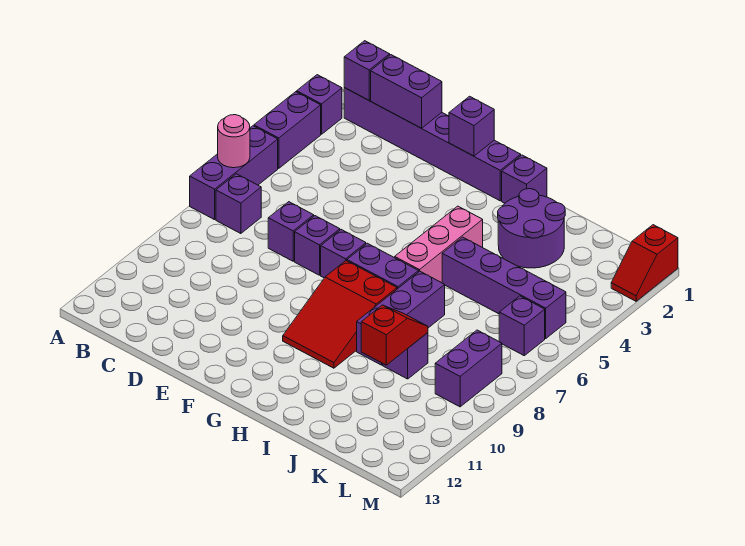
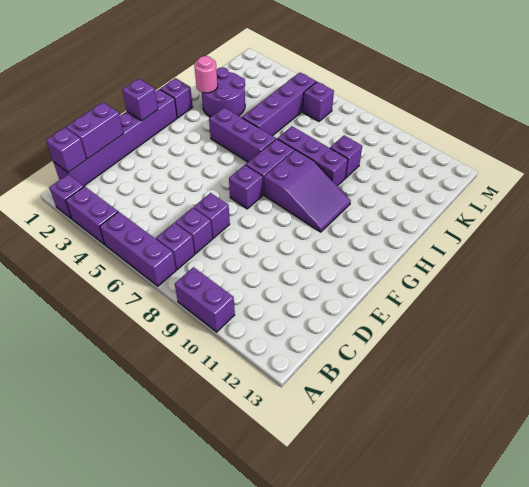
pink round brick A6 level 2 -> pink round brick I2 level 2
purple brick E7 level 1 -> purple brick C7 level 1
red slope G8:H10 level 1 top 8 -> purple slope G8:H10 level 1 top 8
pink brick H4:H6 level 1 -> purple brick H4:H6 level 1
red slope J9:J10 level 2 top 10 -> none
purple brick L8:L9 level 1 -> purple brick A9:A10 level 1
red slope M1:M2 level 1 top 1 -> none

